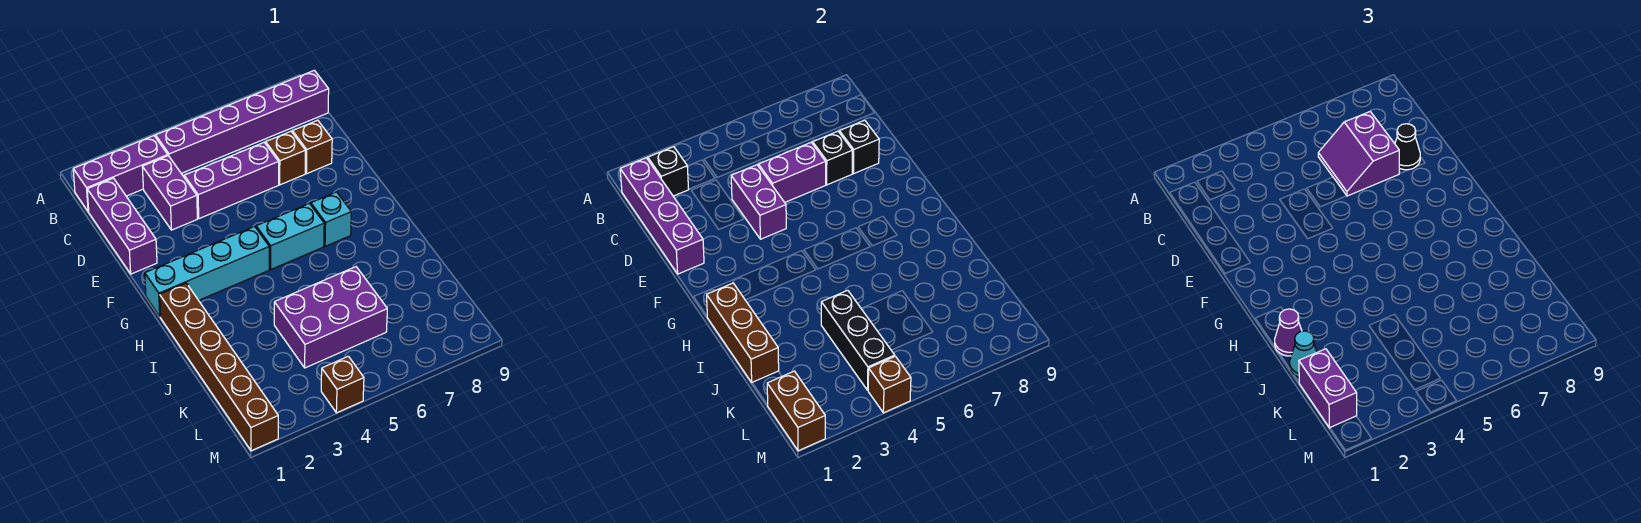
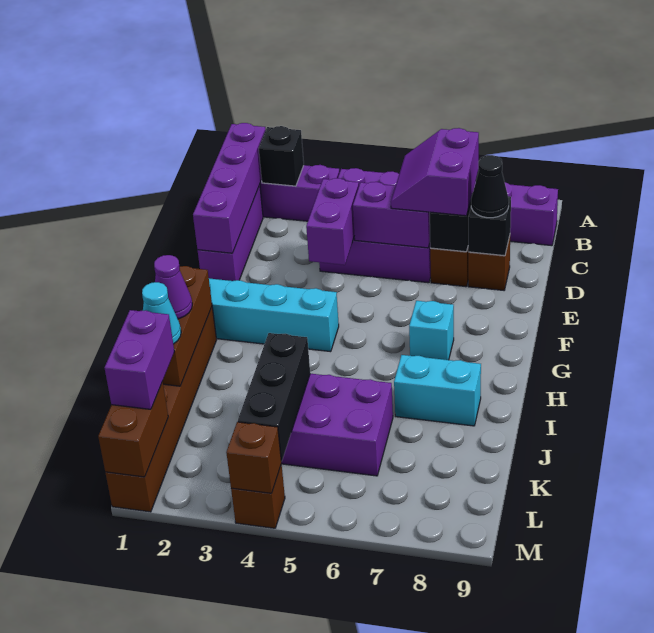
purple brick C3:D3 level 1 -> none
cyan brick G5:G6 level 1 -> cyan brick I7:I8 level 1

